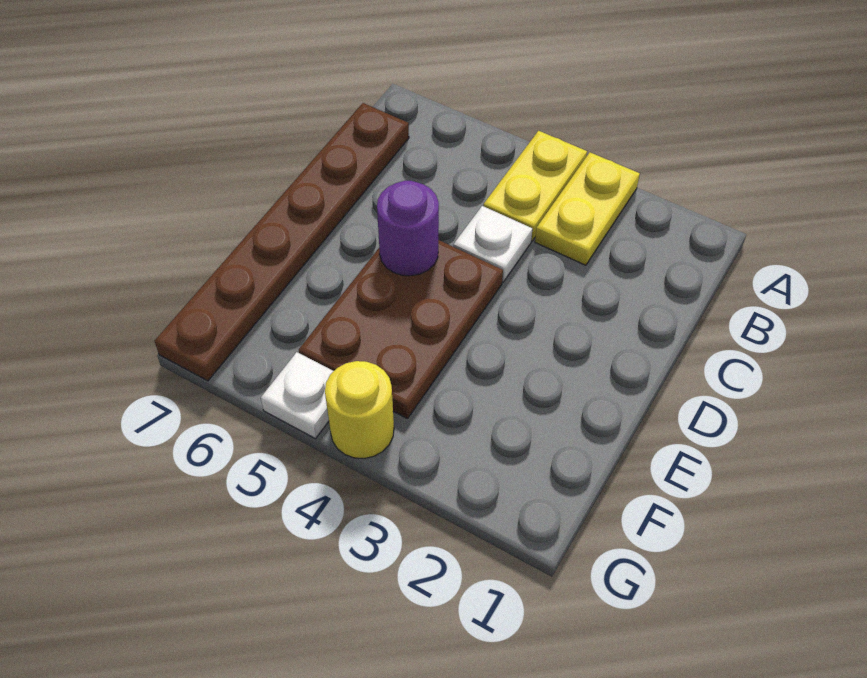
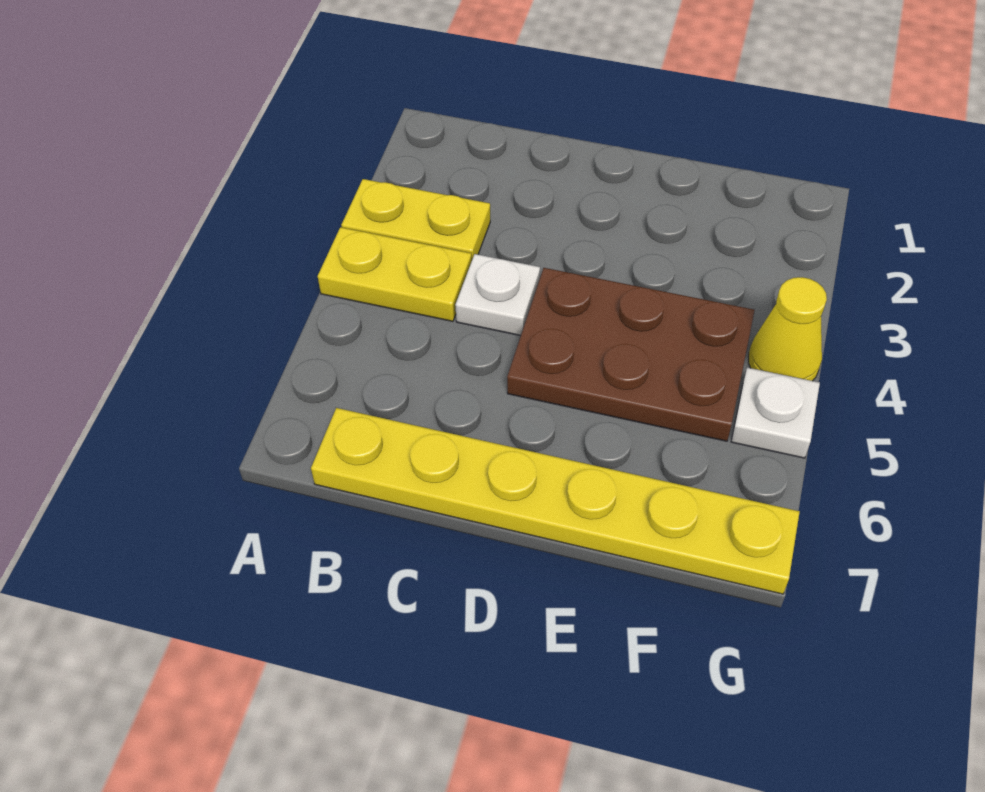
brown plate B7:G7 level 1 -> yellow plate B7:G7 level 1
purple round brick D5 level 2 -> none
yellow round brick G4 level 1 -> yellow cone G4 level 1

